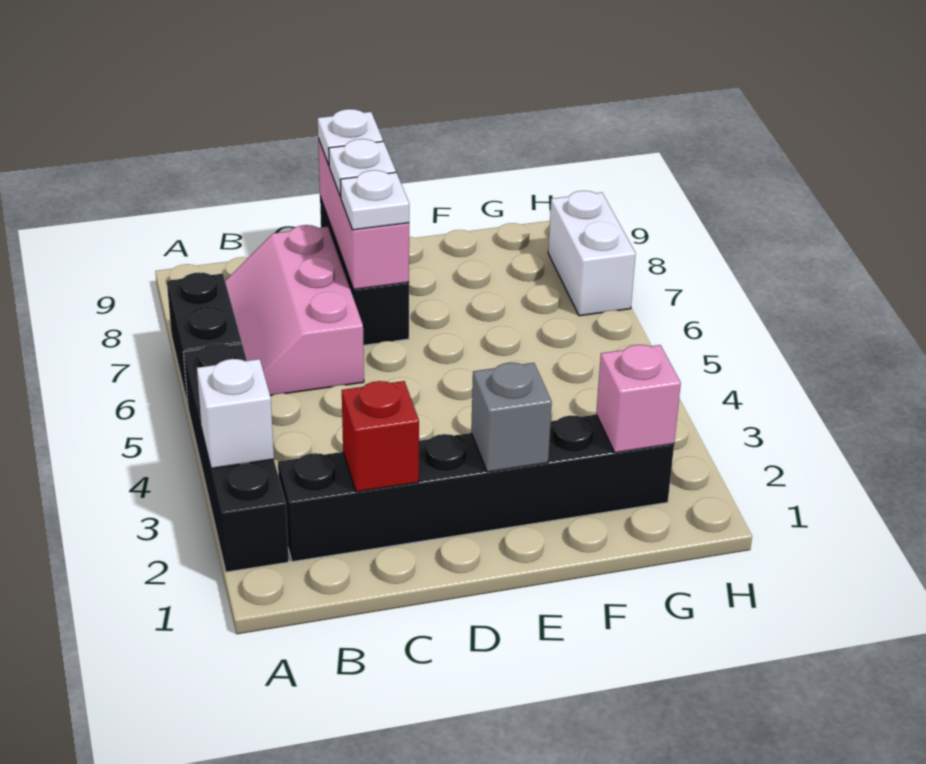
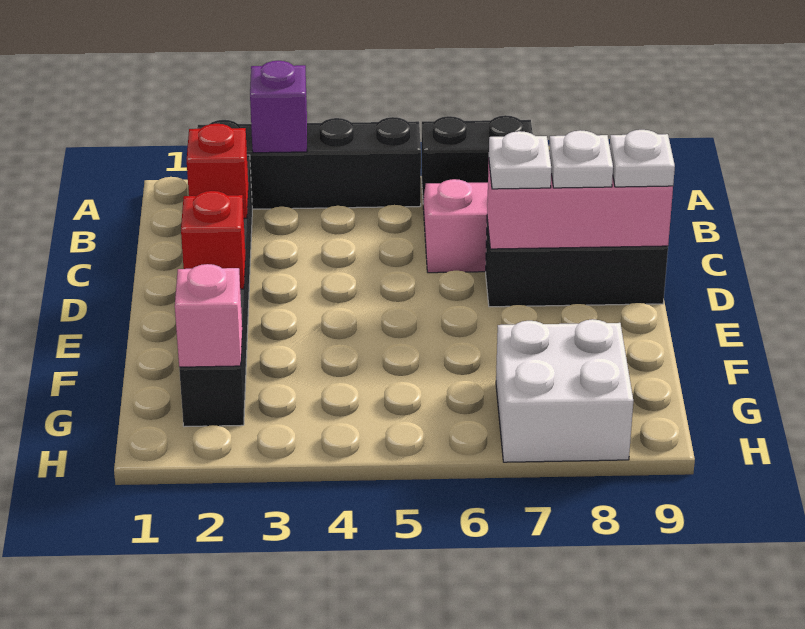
white brick A3 level 2 -> purple brick A3 level 2
grey brick E2 level 2 -> red brick E2 level 2
white brick H7:H8 level 1 -> white brick G7:H8 level 1

